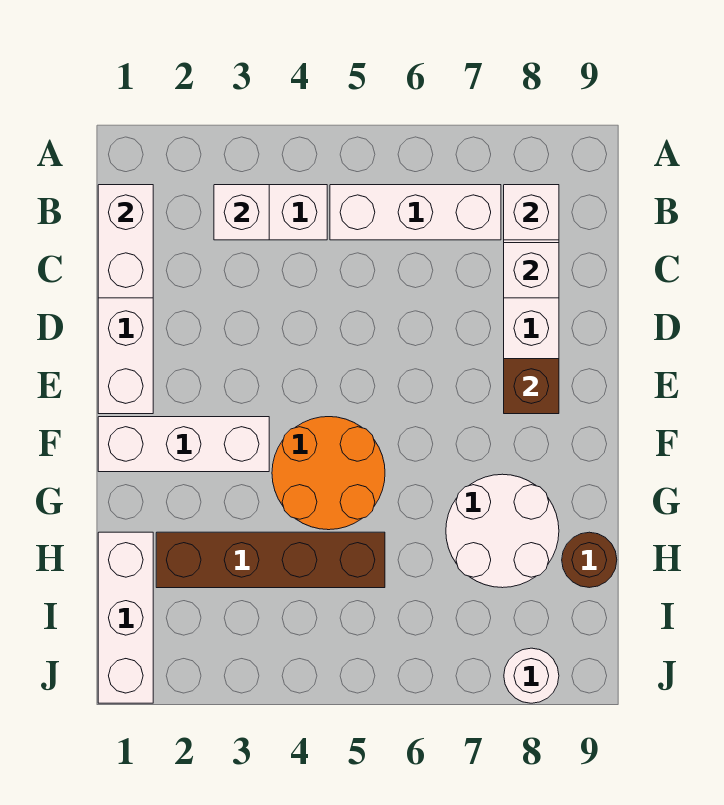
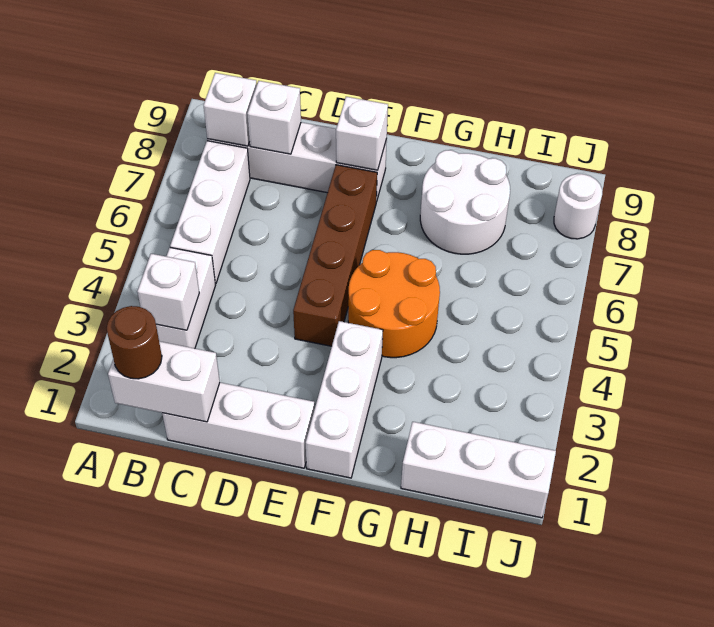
brown brick E8 level 2 -> white brick E8 level 2
brown brick H2:H5 level 1 -> brown brick E4:E7 level 1
brown round brick H9 level 1 -> brown round brick B1 level 3

